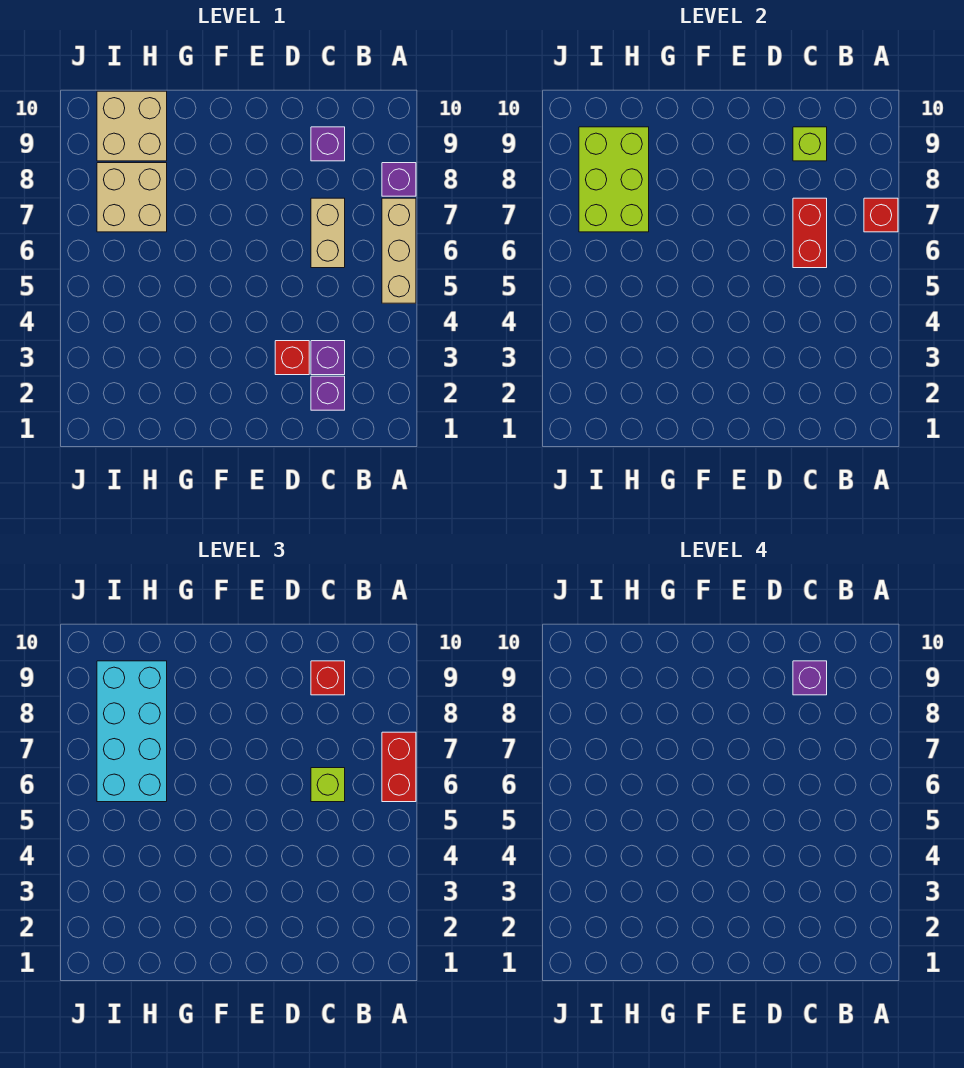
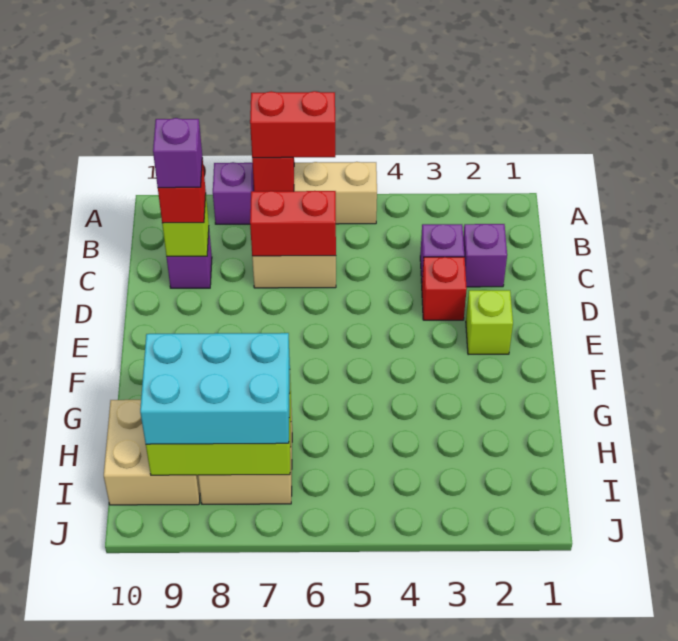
lime brick C6 level 3 -> lime brick E2 level 1
cyan brick H6:I9 level 3 -> cyan brick H7:I9 level 3

